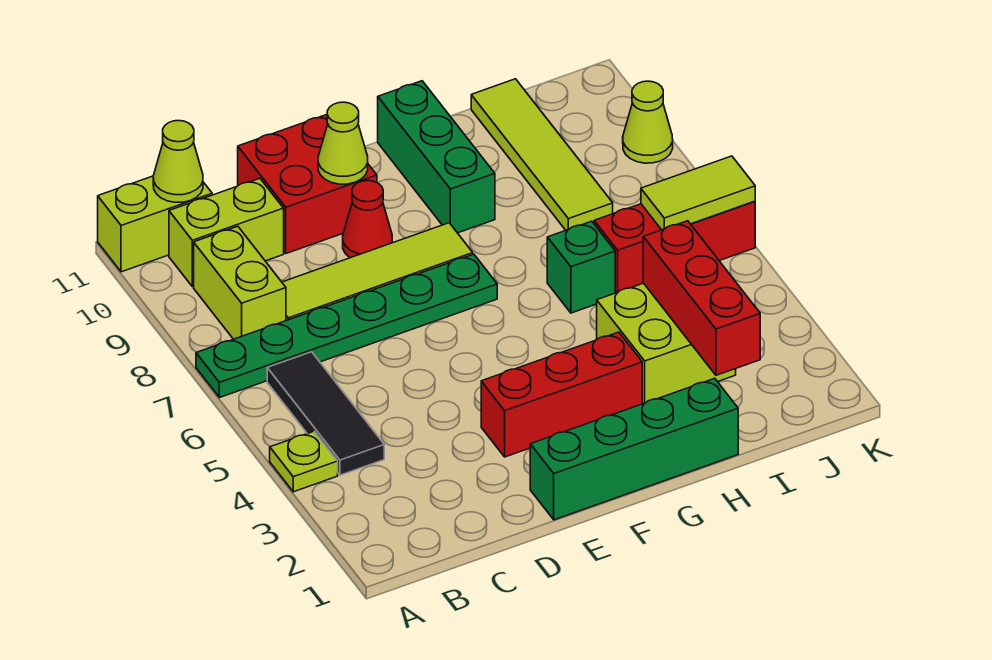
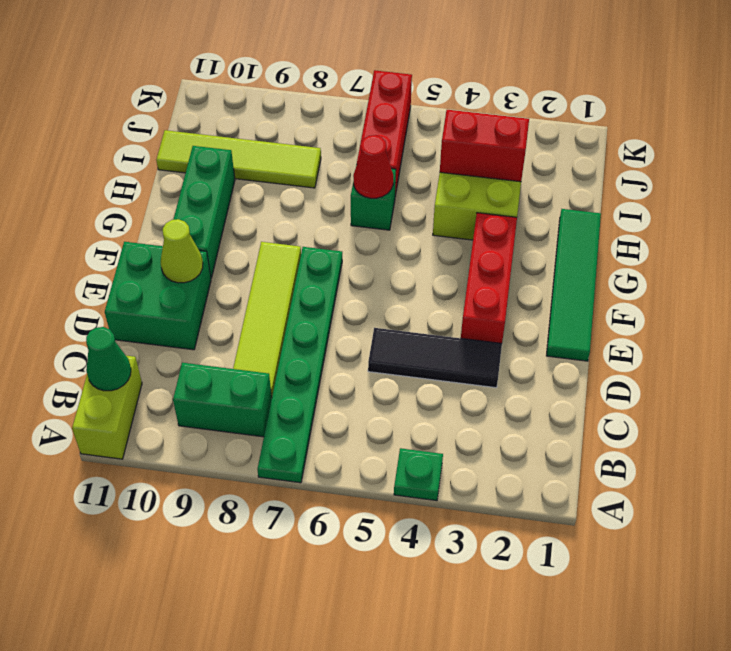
lime plate A4 level 1 -> green plate A4 level 1
black tile B4:B6 level 1 -> black tile D3:D5 level 1
lime brick B8:B9 level 1 -> green brick B8:B9 level 1
lime brick B10:C10 level 1 -> none
lime cone B11 level 2 -> green cone B11 level 2
red brick D10:E11 level 1 -> green brick D10:E11 level 1
green brick E1:H1 level 1 -> green tile E1:H1 level 1
red cone E9 level 1 -> red cone H6 level 2
green brick G9:G11 level 1 -> green brick F10:H10 level 1
red brick I2:I4 level 2 -> red brick I3:I4 level 2
lime tile J6:K6 level 2 -> none
lime cone K9 level 1 -> none

